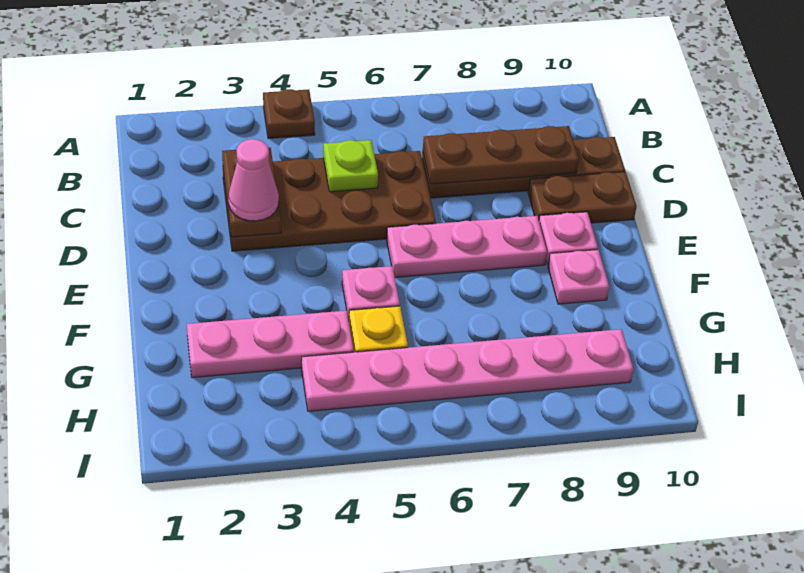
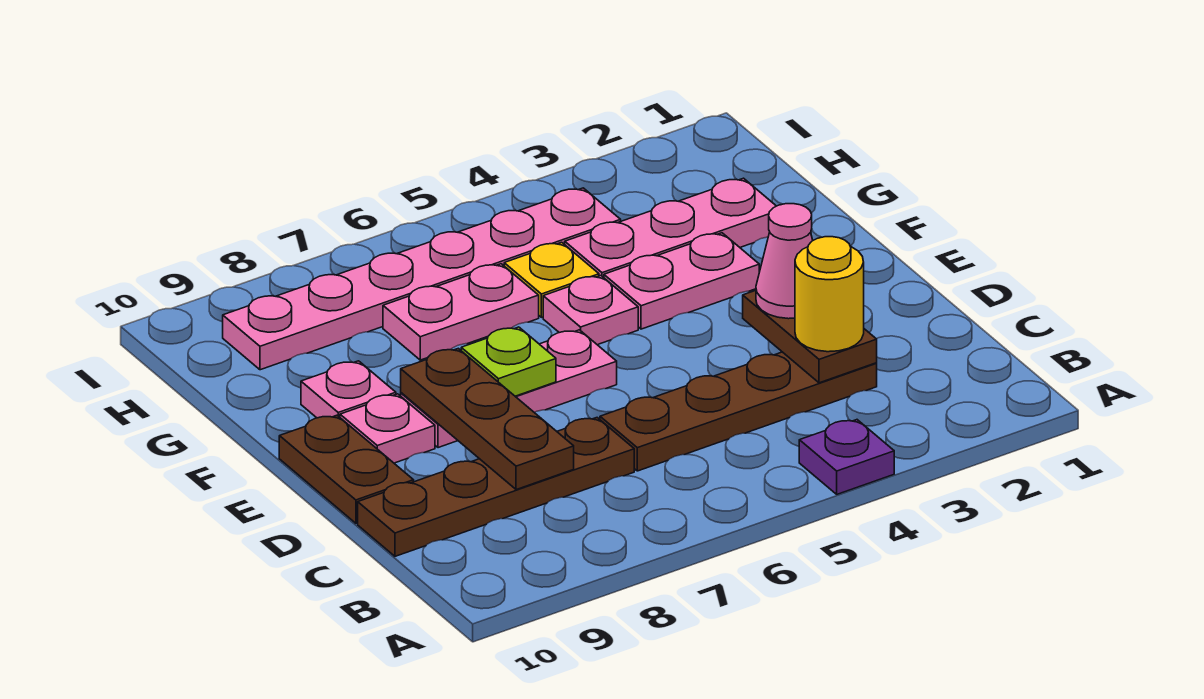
brown plate A4 level 1 -> purple plate A4 level 1
brown plate C3:D6 level 1 -> brown plate C3:C6 level 1
none -> yellow round brick C3 level 3
lime plate C5 level 2 -> lime plate E7 level 2
brown plate C7:C9 level 2 -> brown plate C8:E8 level 2
brown plate D9:D10 level 1 -> brown plate D10:E10 level 1
none -> pink plate F3:F4 level 1
none -> pink plate G6:G7 level 1

